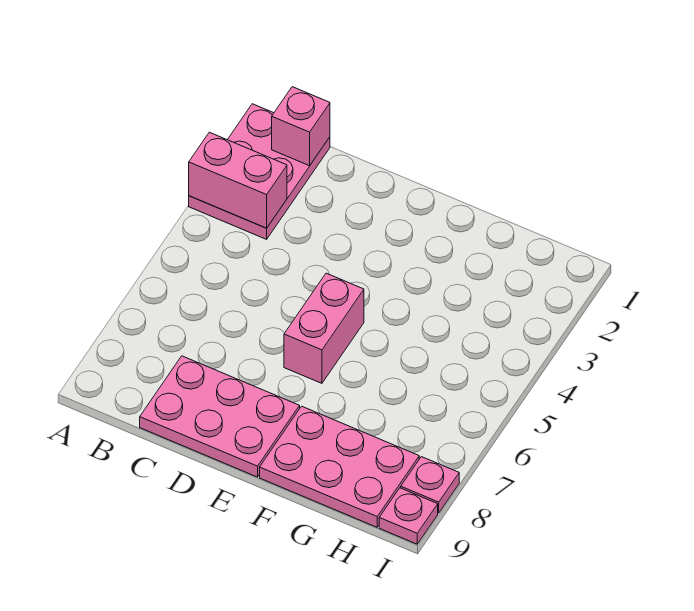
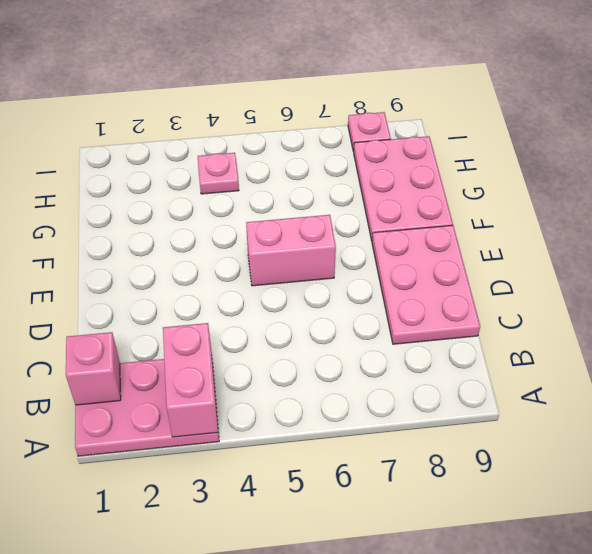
pink plate I9 level 1 -> pink plate H4 level 1

